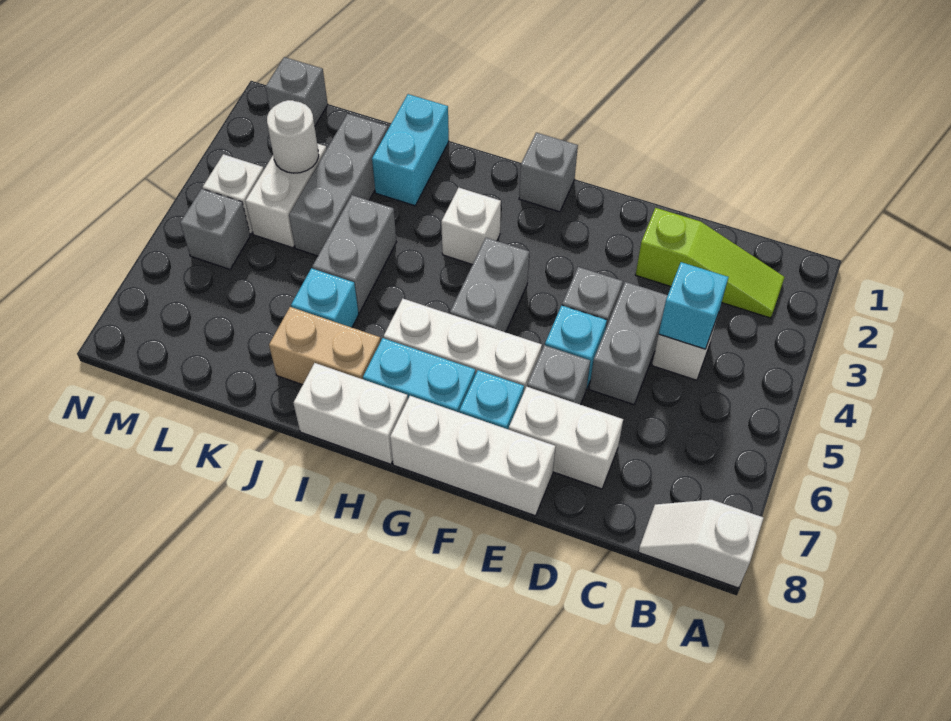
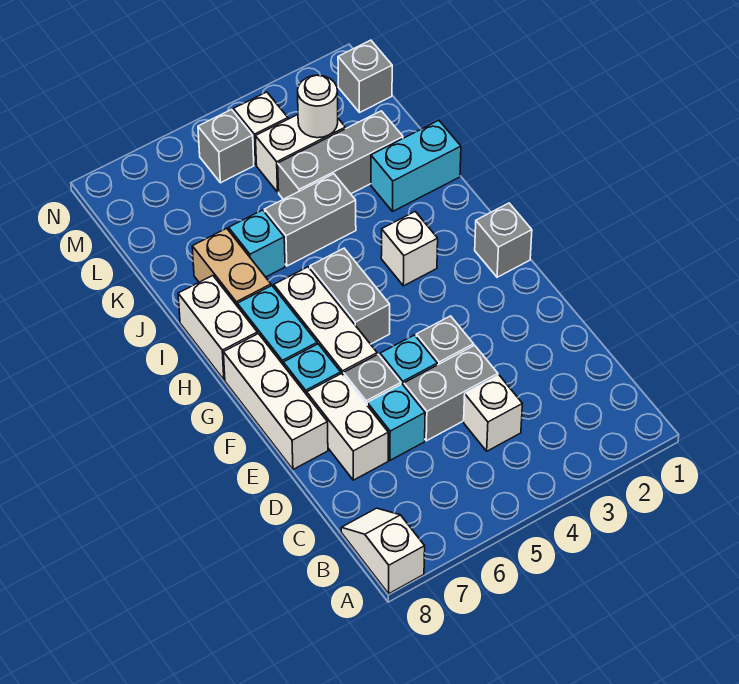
lime slope B2:D2 level 1 top D -> none
cyan brick C4 level 2 -> cyan brick D6 level 1
grey brick G4:G5 level 1 -> grey brick G5:H5 level 1

